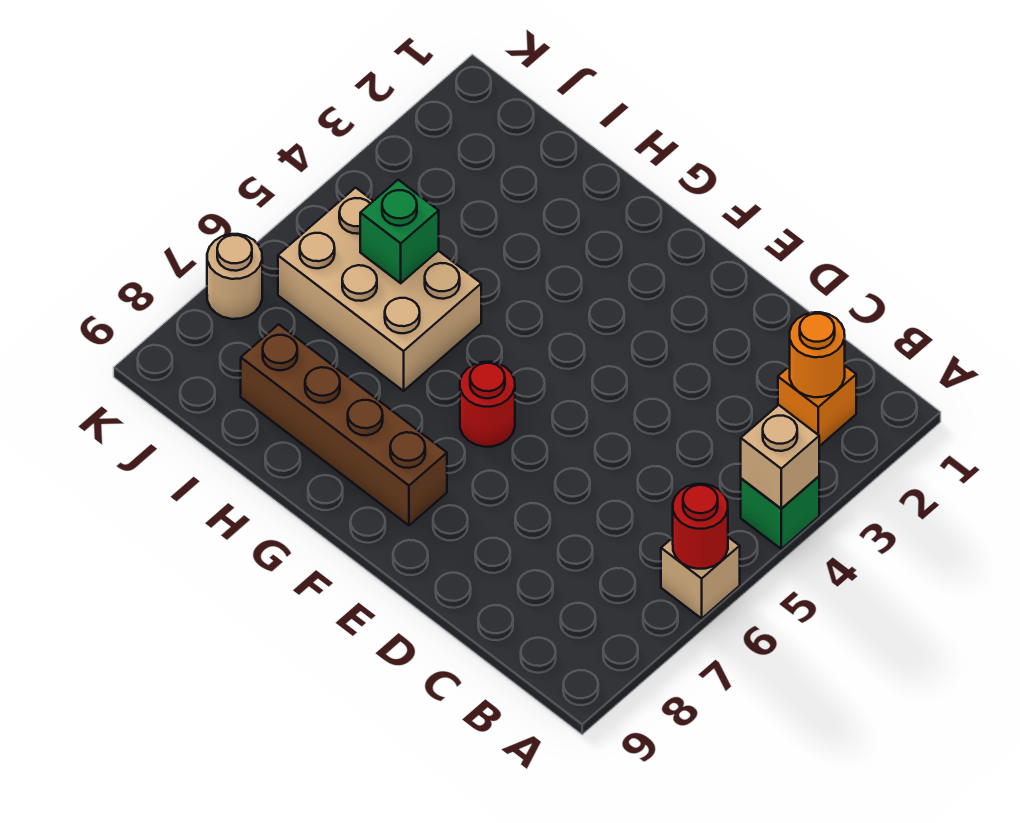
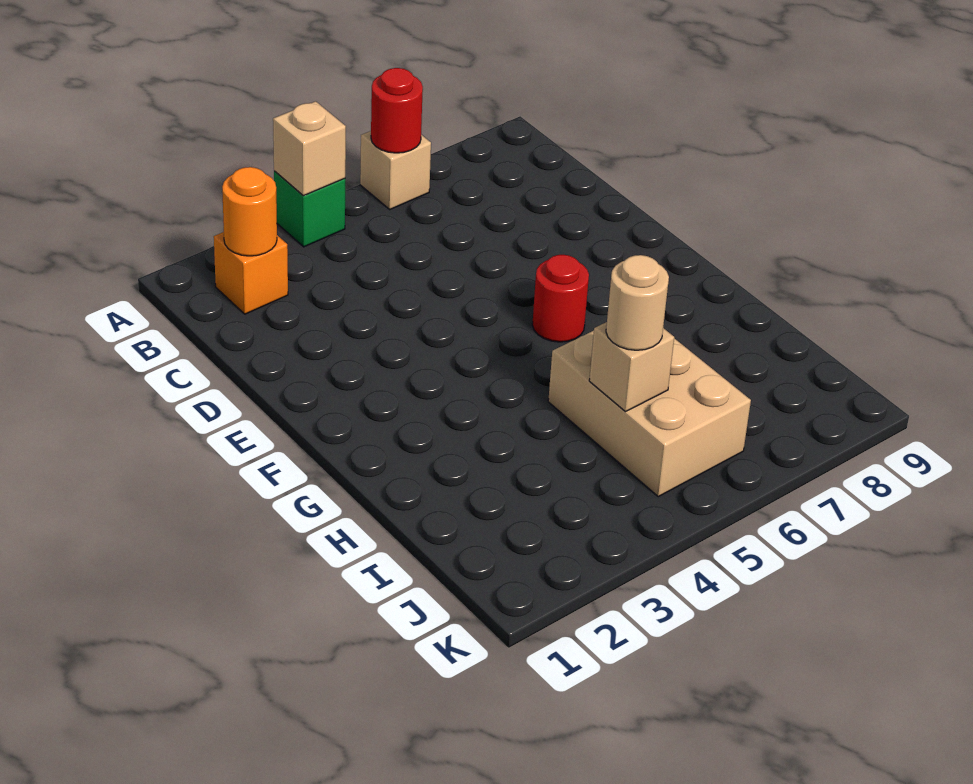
brown brick F8:I8 level 1 -> none
green brick I5 level 2 -> tan brick I5 level 2
tan round brick K7 level 1 -> tan round brick I5 level 3

